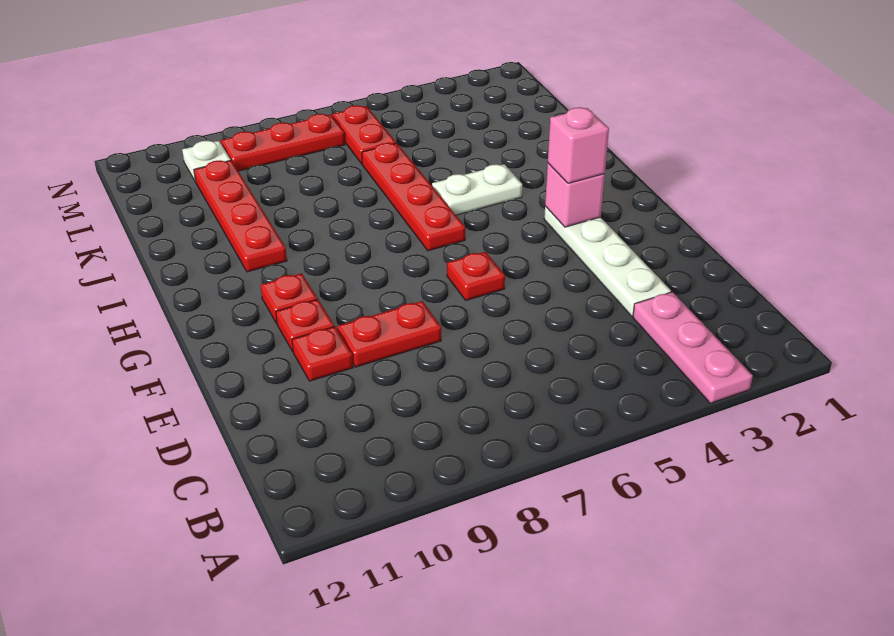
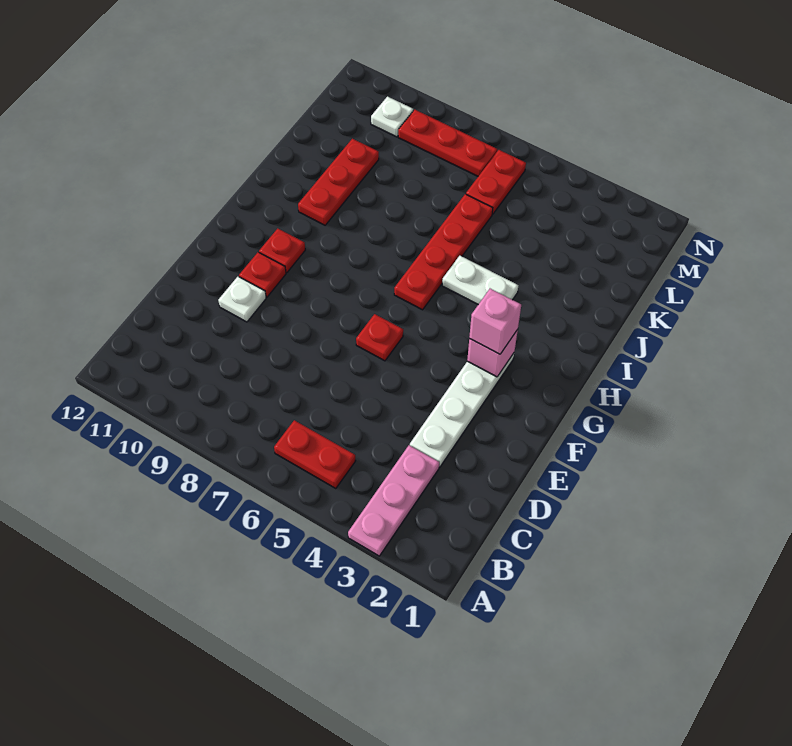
red plate E8:E9 level 1 -> red plate B5:B6 level 1
red plate E10 level 1 -> white plate E10 level 1
red plate I10:L10 level 1 -> red plate I10:K10 level 1

